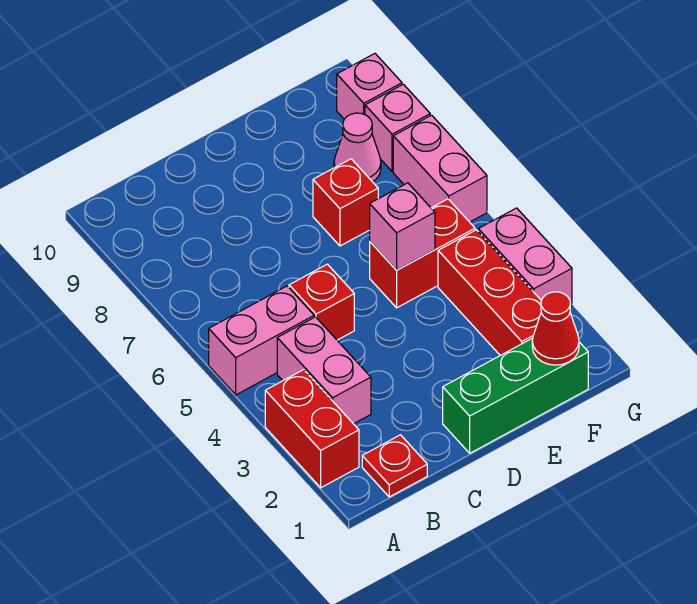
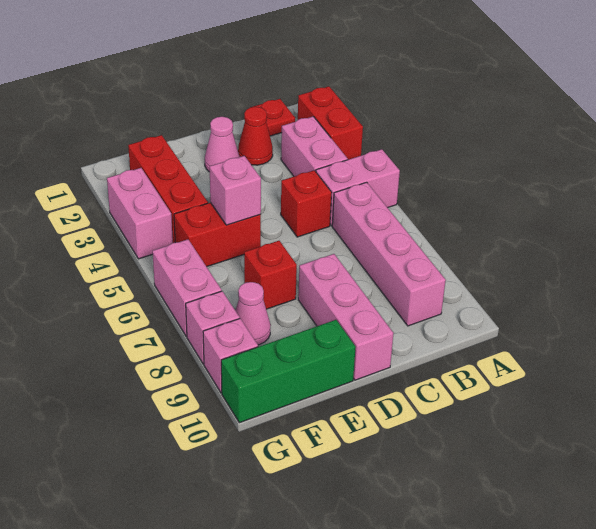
none -> pink brick B6:B9 level 1
green brick D1:F1 level 1 -> green brick E10:G10 level 1
none -> pink cone D2 level 1
none -> pink brick D8:D10 level 1
red cone F1 level 2 -> red cone C2 level 1

